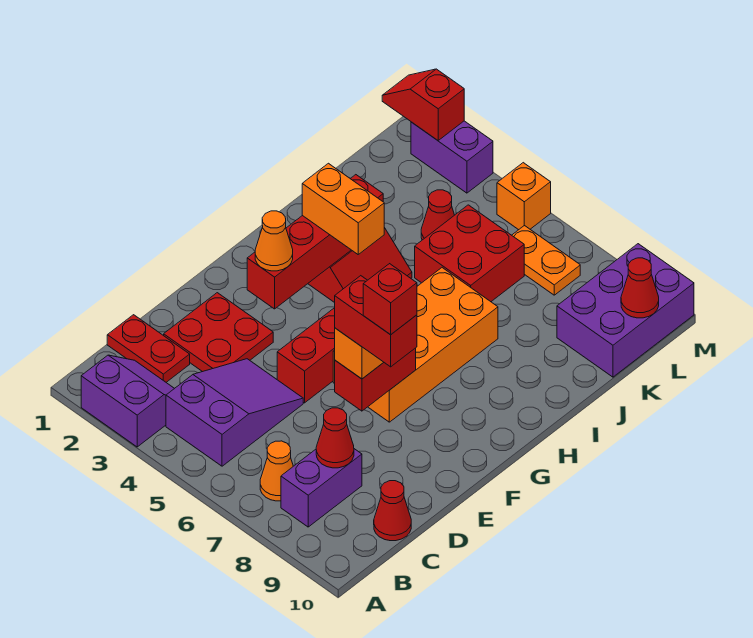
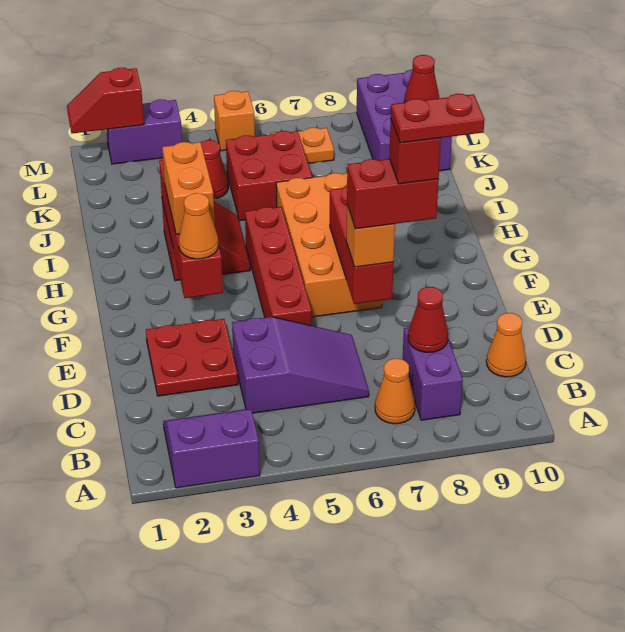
purple slope B4:D5 level 1 top B -> purple slope C4:D6 level 1 top 4
red plate C1:C2 level 1 -> red plate E8:E9 level 6
red cone C10 level 1 -> orange cone C10 level 1
red brick E7:F7 level 2 -> red brick E7:G7 level 2
orange brick H3:H4 level 3 -> orange brick G3:H3 level 3

